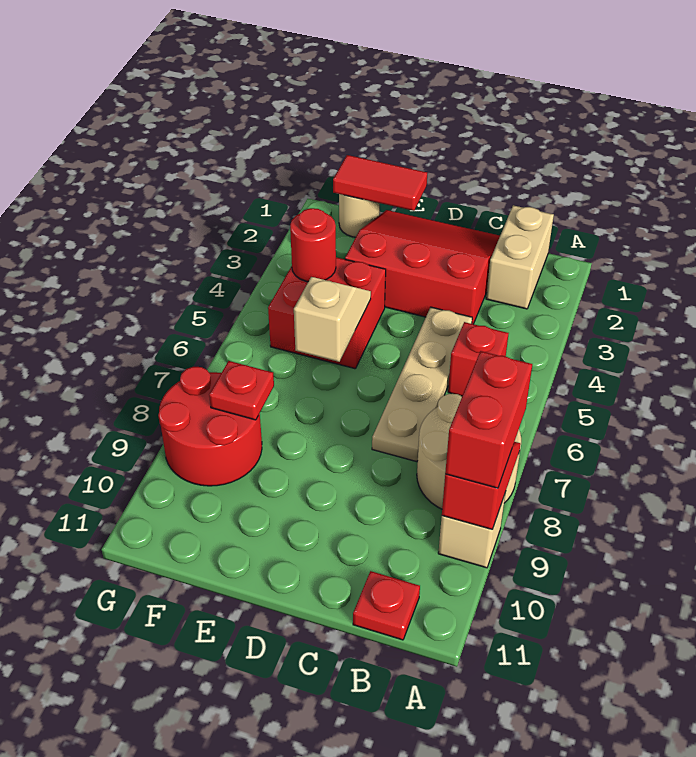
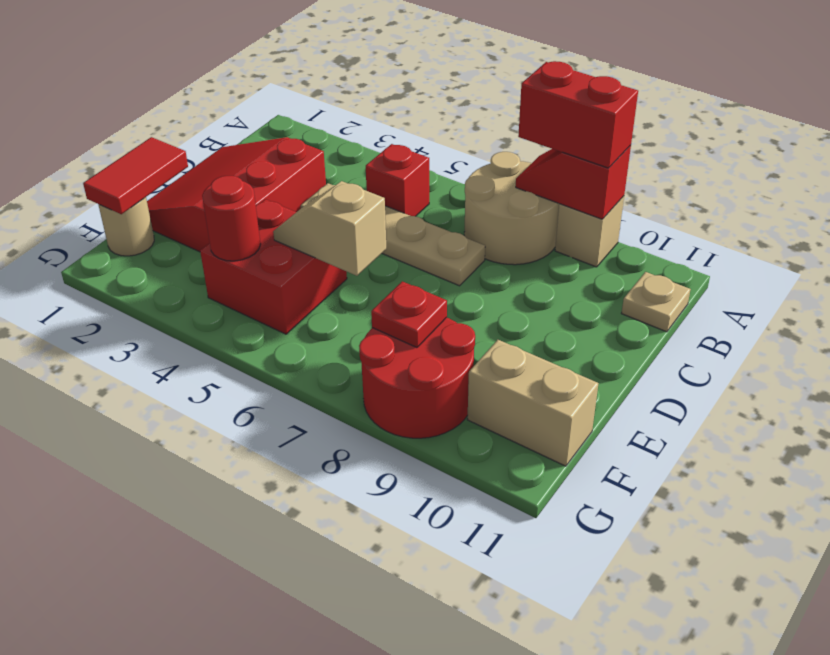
tan brick B1:B2 level 1 -> tan brick F10:F11 level 1
red plate B11 level 1 -> tan plate B11 level 1

